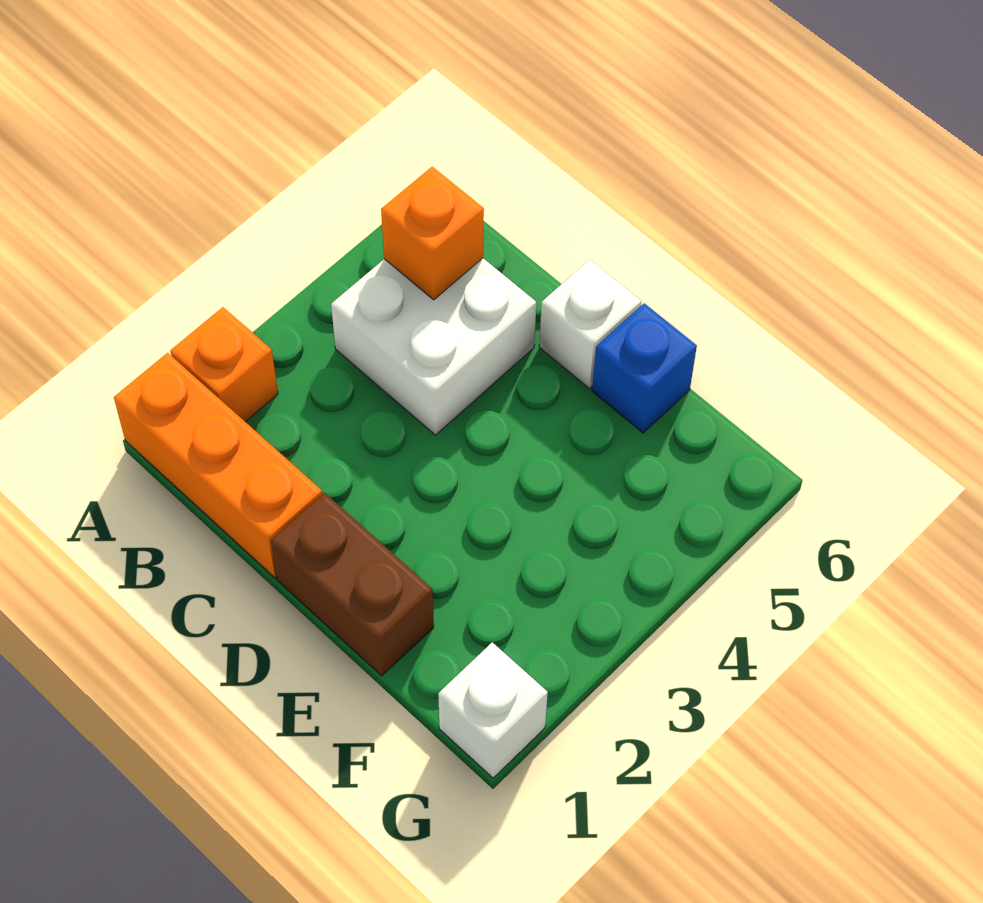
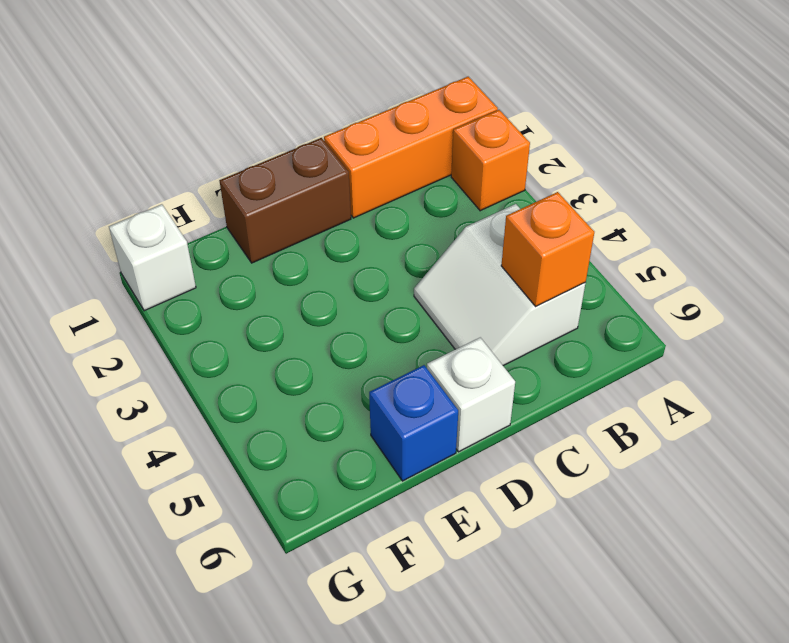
white brick B4:C5 level 1 -> white slope B4:C5 level 1 top B

